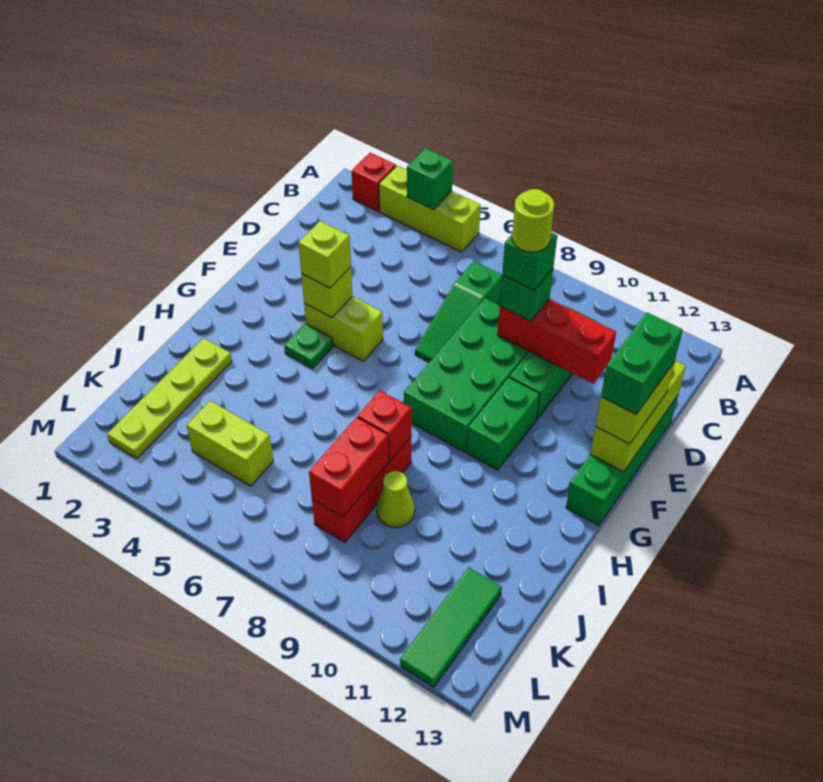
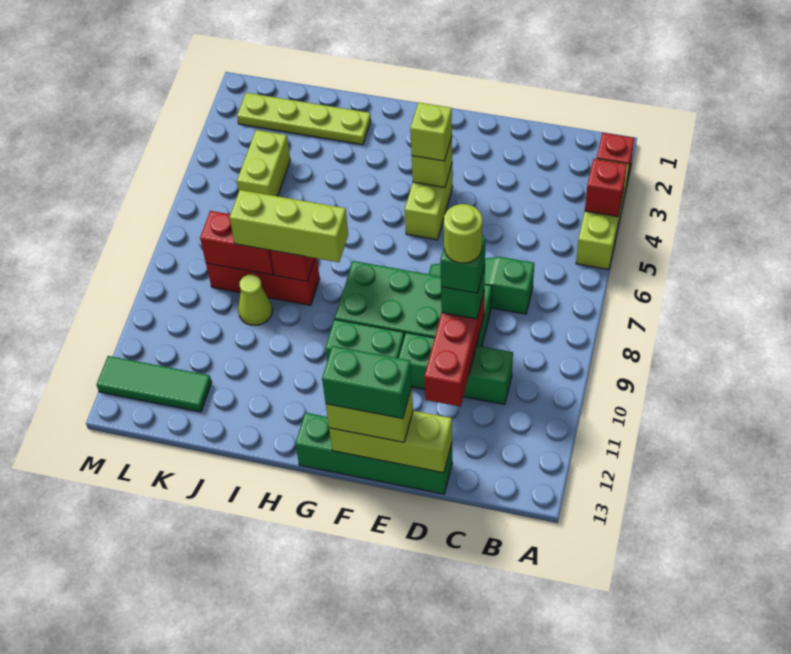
green brick A4 level 2 -> red brick A4 level 2
green plate G4 level 1 -> none
none -> lime brick H8:J8 level 3

